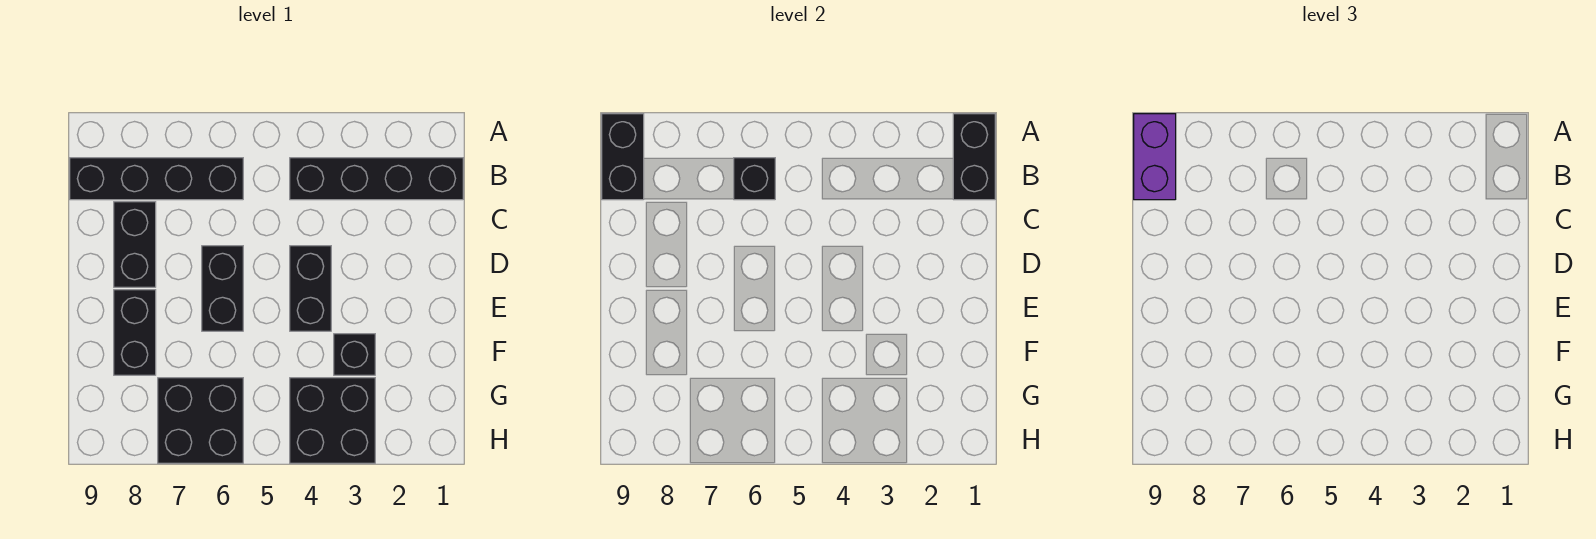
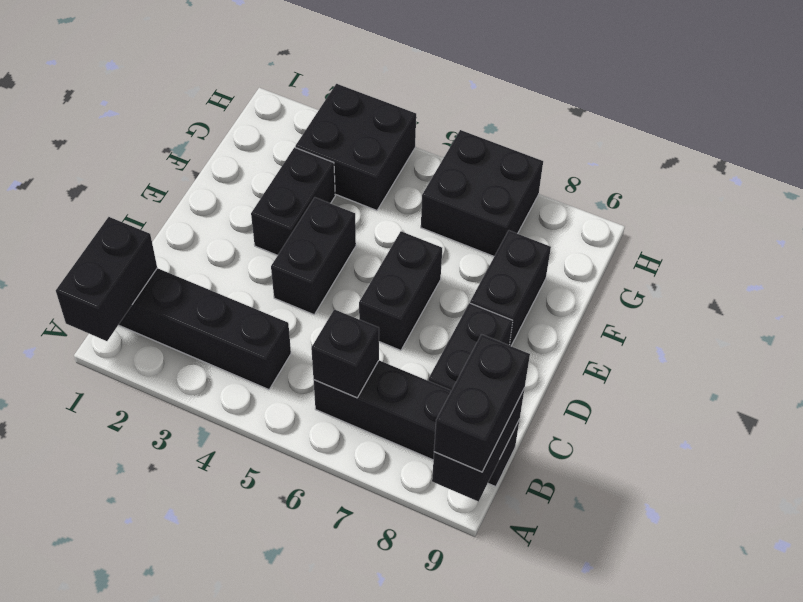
purple brick A9:B9 level 3 -> black brick A9:B9 level 3
black brick F3 level 1 -> black brick E3:F3 level 1

